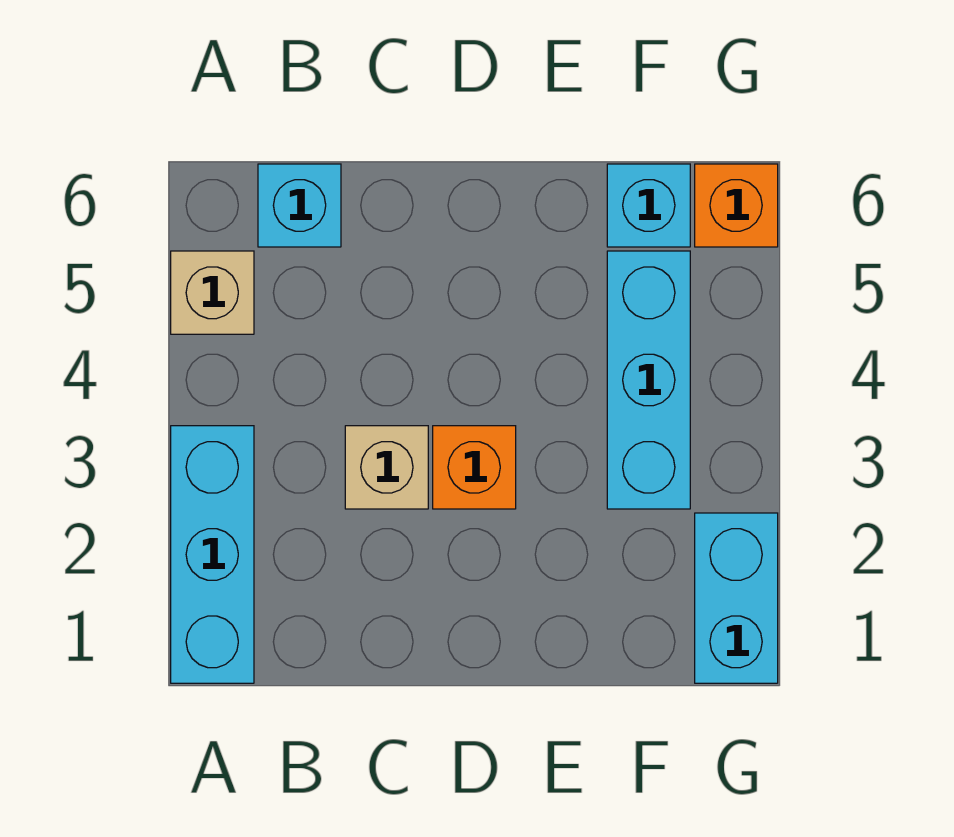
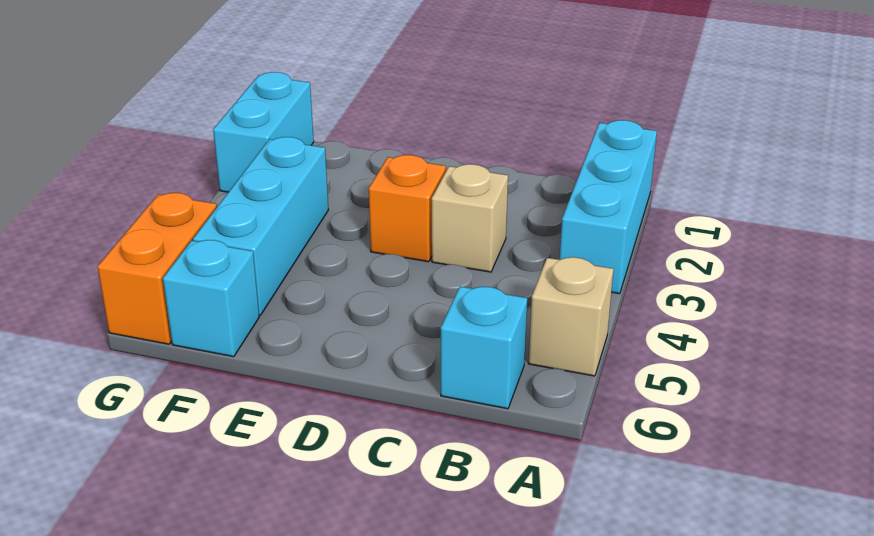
orange brick G6 level 1 -> orange brick G5:G6 level 1

